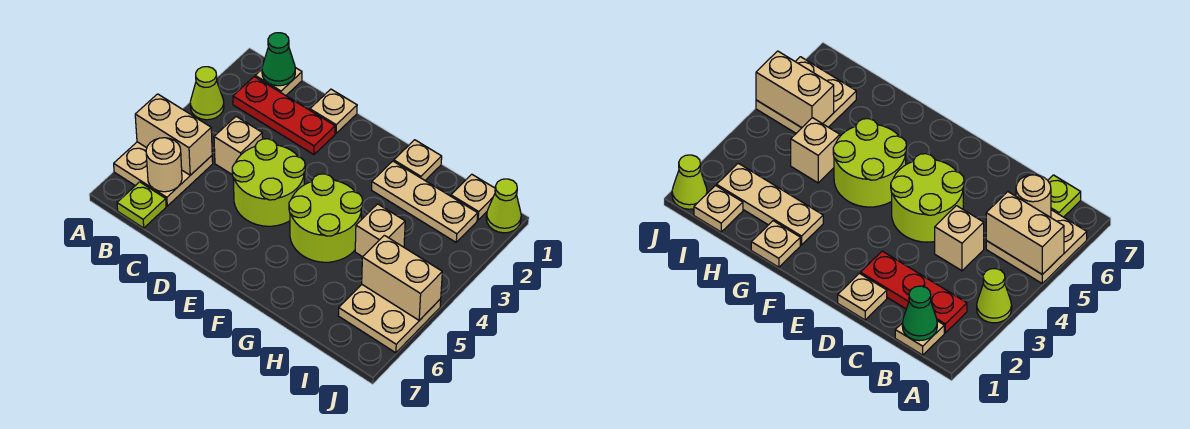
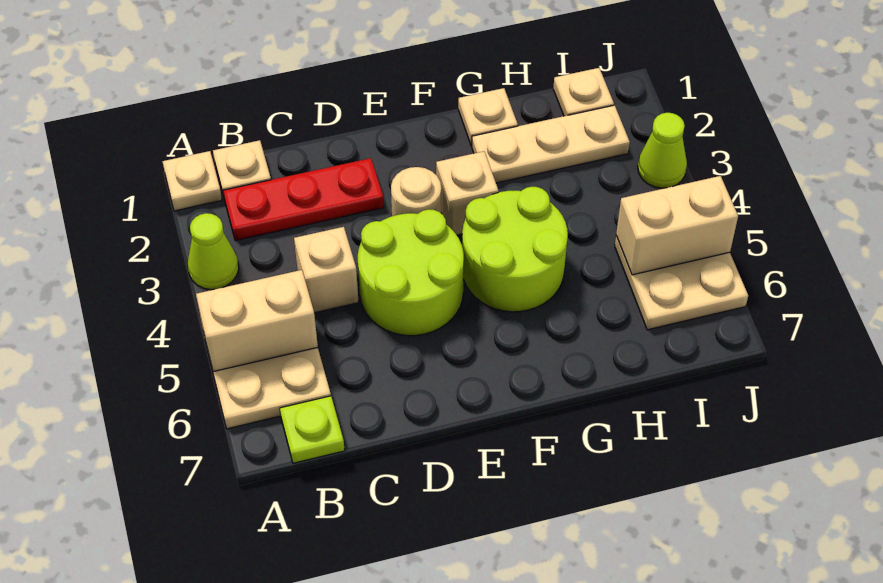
green cone B1 level 2 -> none
tan round brick B6 level 2 -> tan round brick E3 level 1
tan plate D1 level 1 -> tan plate A1 level 1
tan brick H4 level 1 -> tan brick F3 level 1
lime cone J1 level 1 -> lime cone J3 level 1

